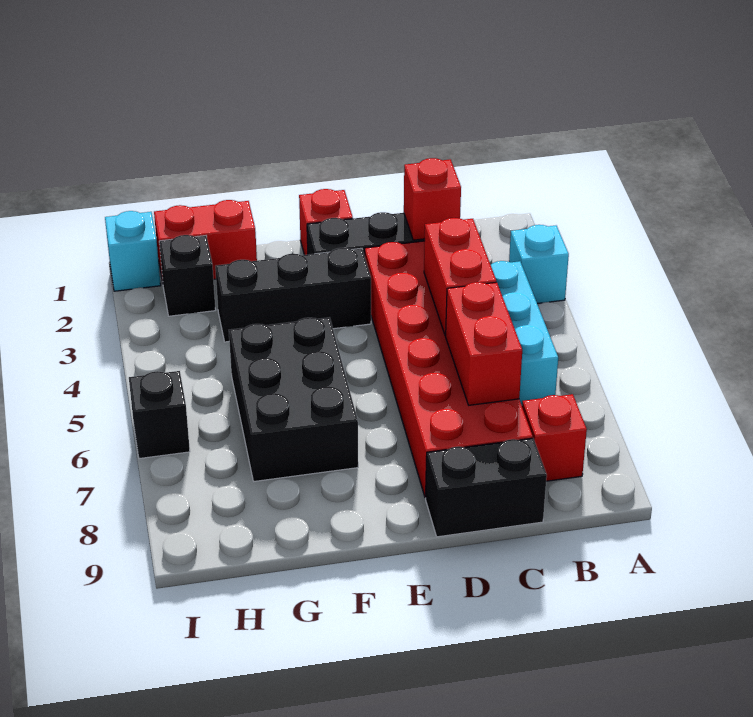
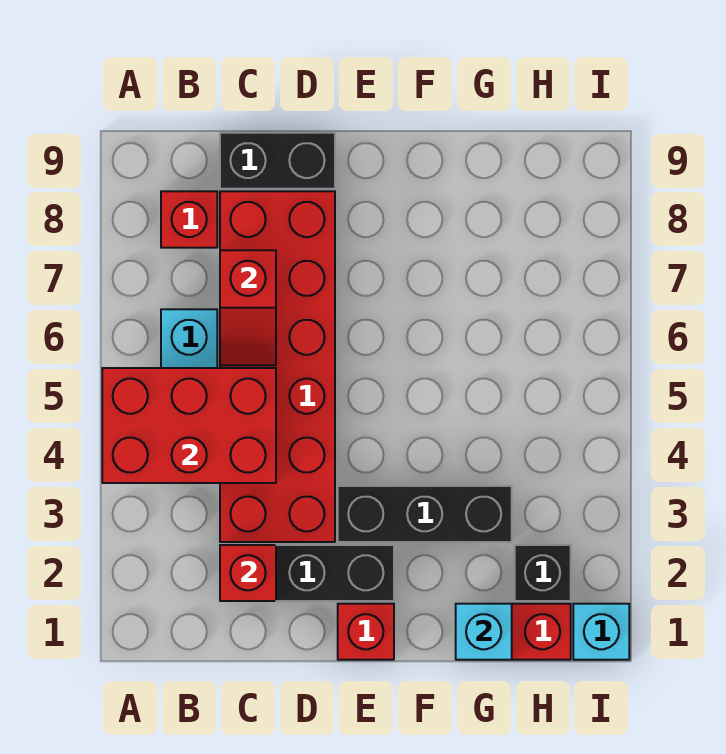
cyan brick A3 level 1 -> cyan brick G1 level 2
red brick C4:C5 level 2 -> red brick A4:C5 level 2
red brick C6:C7 level 2 -> red slope C6:C7 level 2 top 7
black brick F5:G7 level 1 -> none
black brick I6 level 1 -> none

